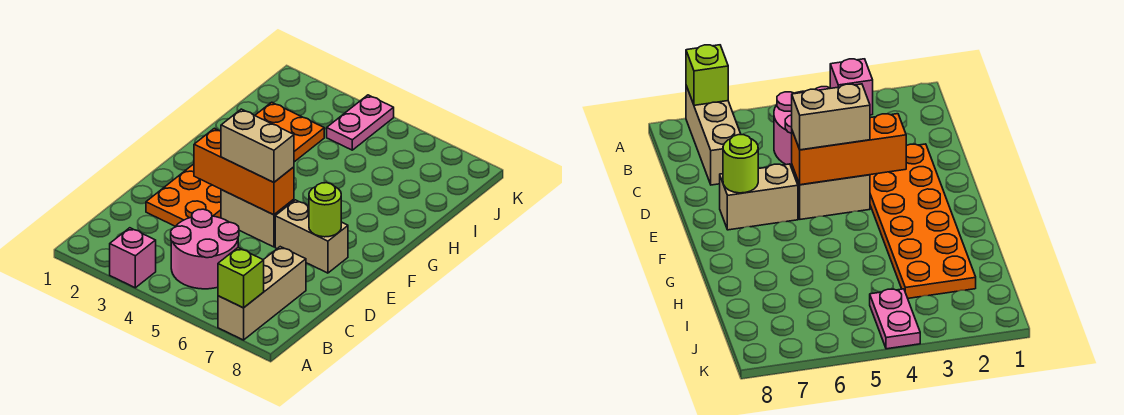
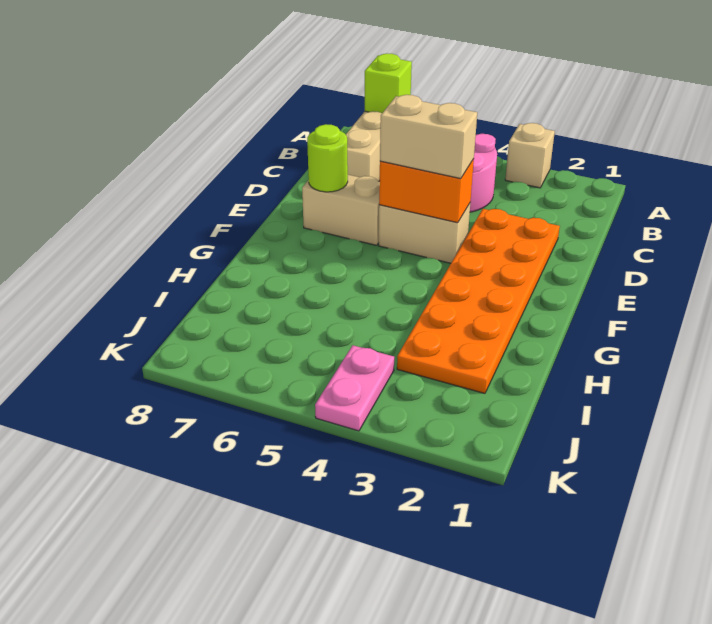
pink brick A3 level 1 -> tan brick A3 level 1
orange brick E3:E5 level 2 -> orange brick E4:E5 level 2

